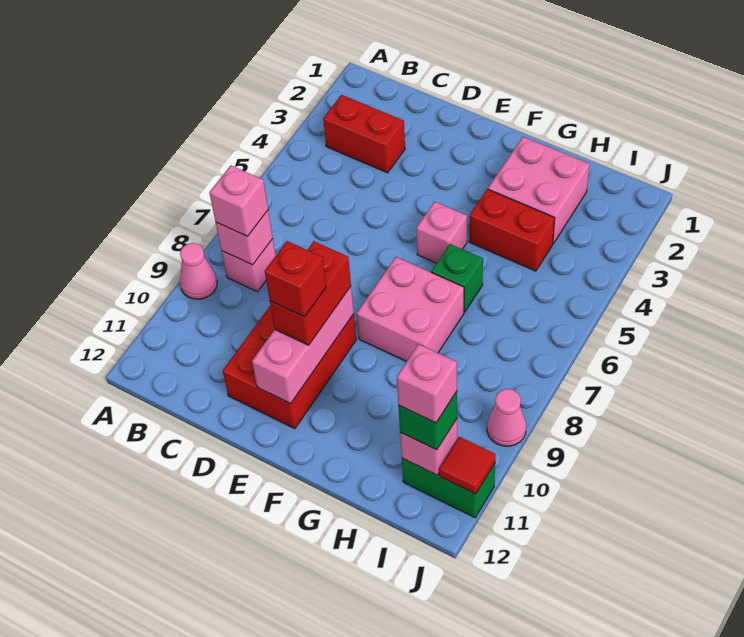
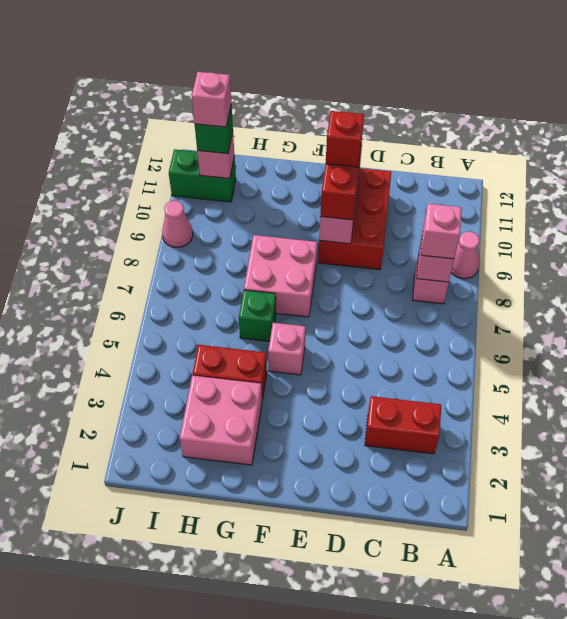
red tile J11 level 2 -> none

